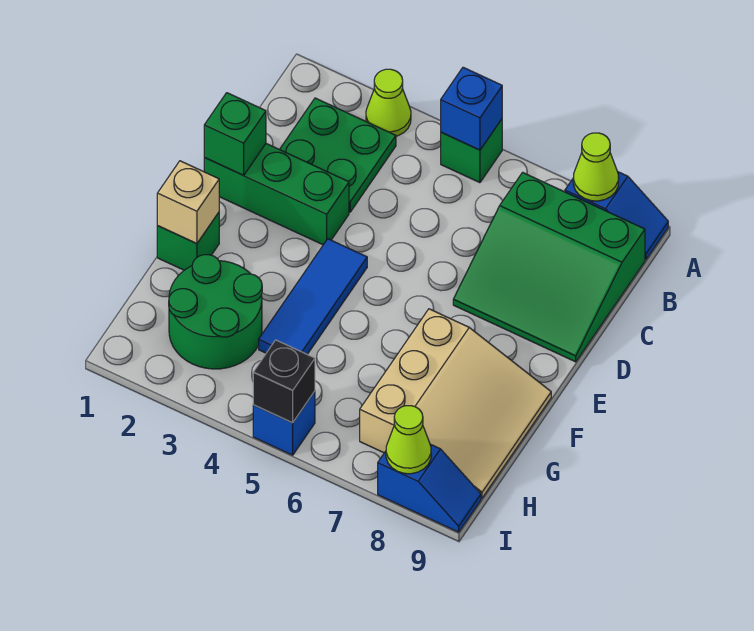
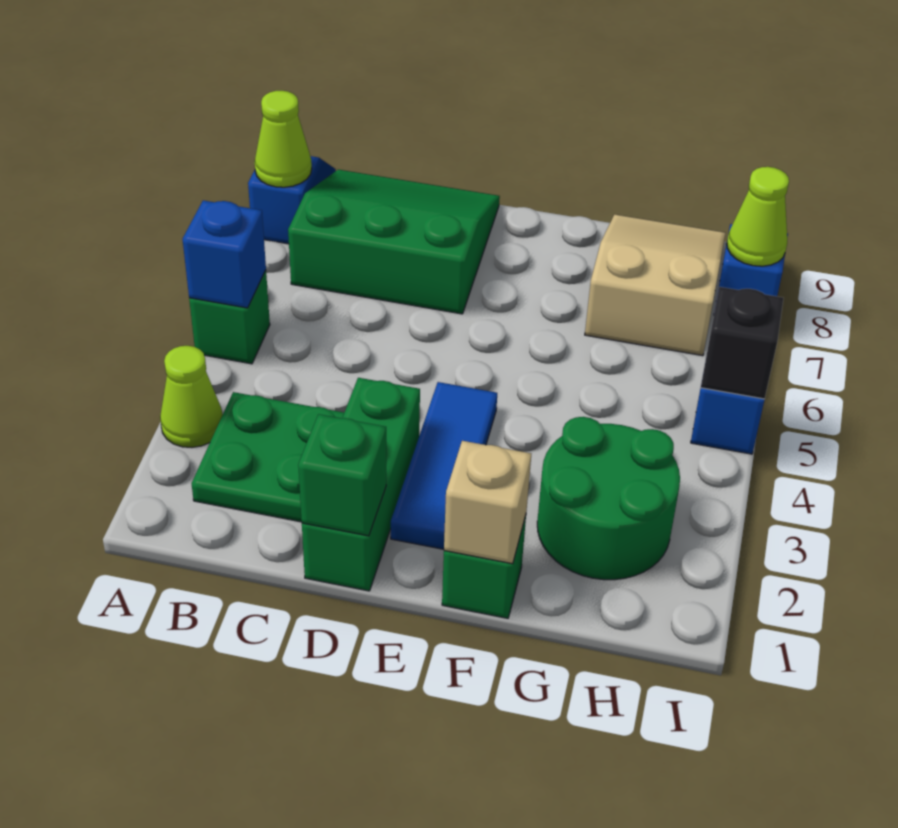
green slope B7:D9 level 1 top B -> green slope B7:D9 level 1 top 7
blue tile E4:G4 level 1 -> blue tile E2:E4 level 1
tan slope F7:H9 level 1 top 7 -> tan slope G7:H9 level 1 top 7

